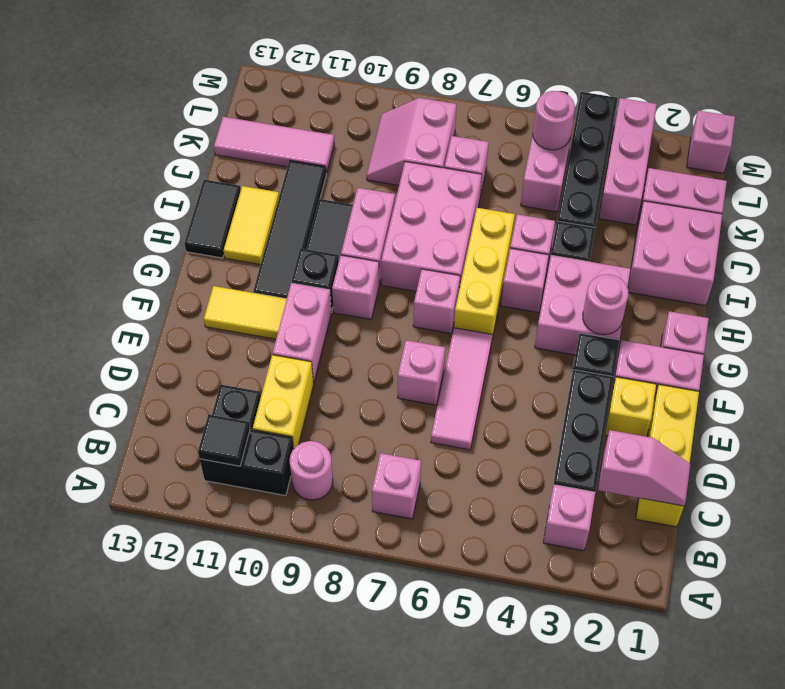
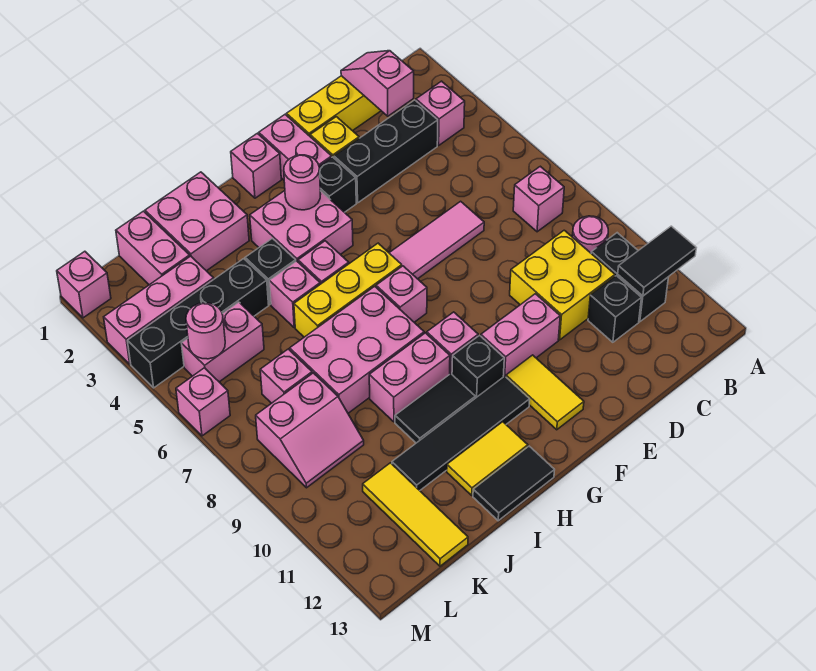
black tile B11 level 2 -> black tile A11:B11 level 2
yellow brick C10:D10 level 1 -> yellow brick C9:D10 level 1
pink brick E7 level 1 -> pink brick M6 level 1
pink tile K11:K13 level 1 -> yellow tile K11:K13 level 1

